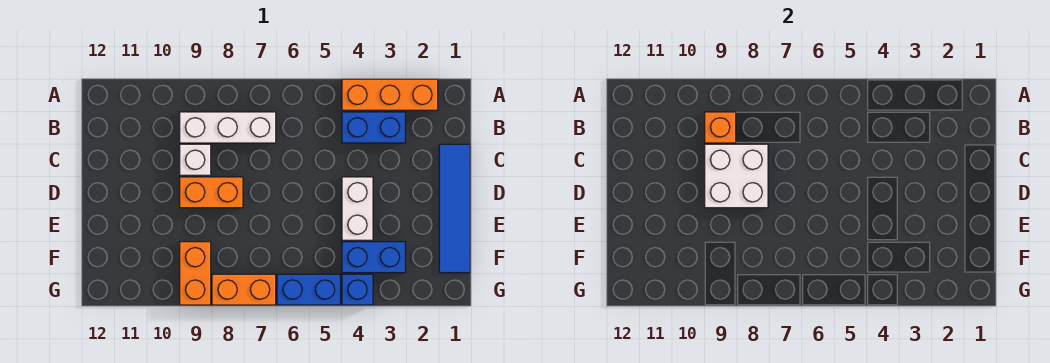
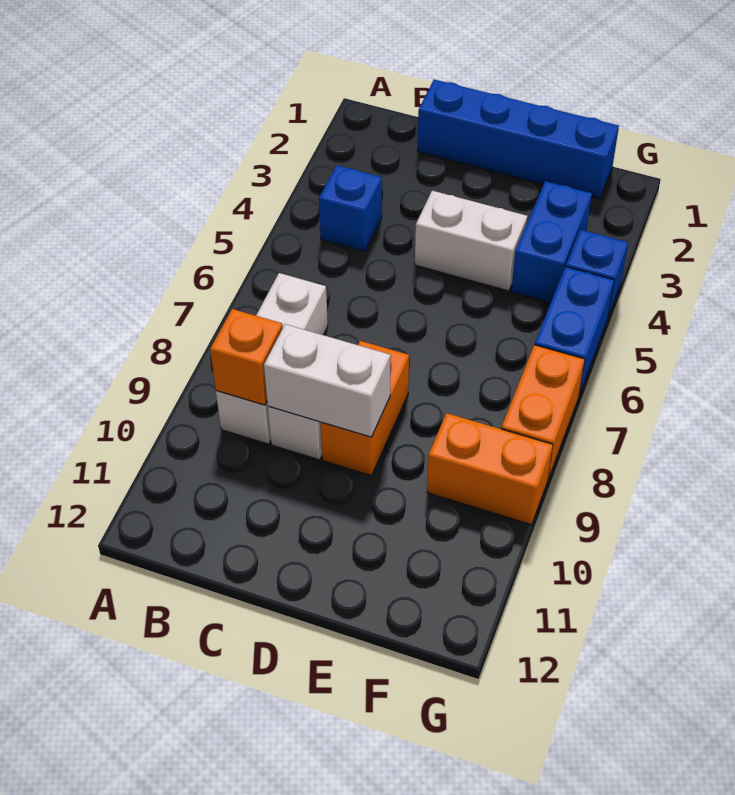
orange brick A2:A4 level 1 -> none
blue brick B3:B4 level 1 -> blue brick B4 level 1
blue tile C1:F1 level 1 -> blue brick C1:F1 level 1
white brick C8:D9 level 2 -> white brick C9:D9 level 2

